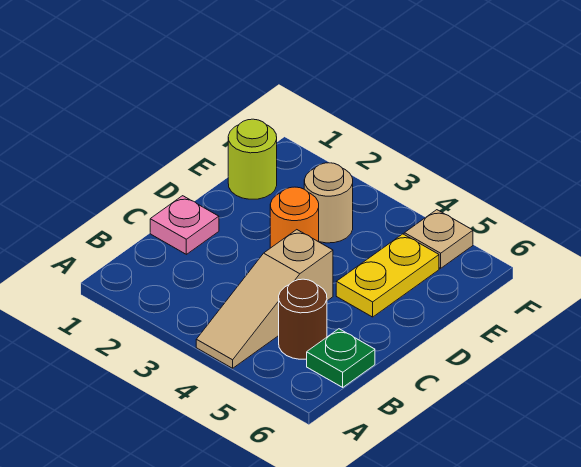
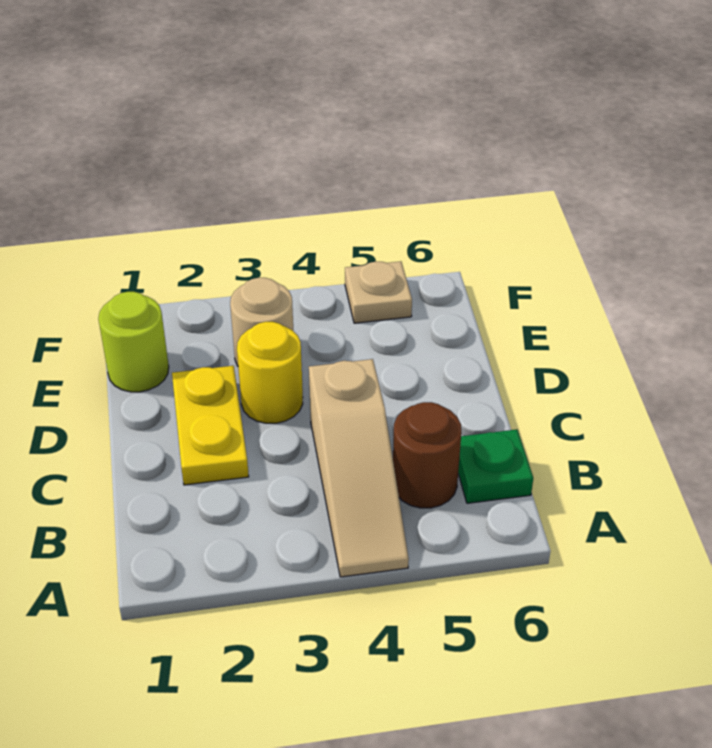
pink plate C1 level 1 -> none
orange round brick D3 level 1 -> yellow round brick D3 level 1
yellow plate D5:E5 level 1 -> yellow plate C2:D2 level 1

